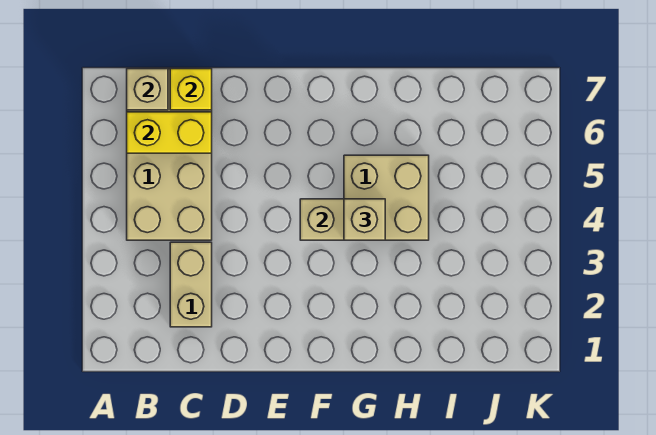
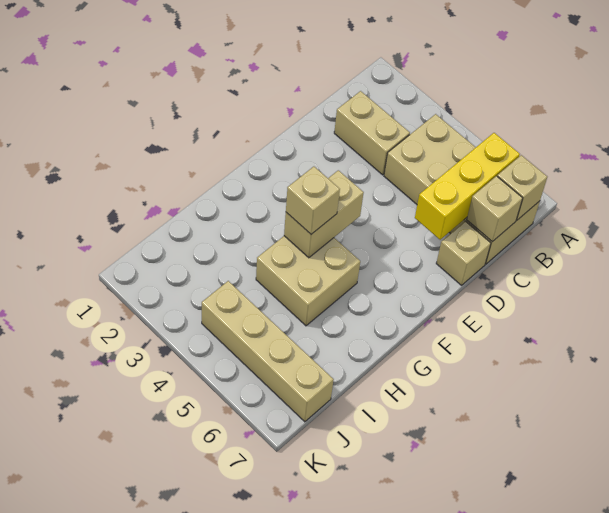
yellow brick B6:C6 level 2 -> yellow brick B6:D6 level 2
yellow brick C7 level 2 -> tan brick C7 level 2
none -> tan brick D7 level 1
none -> tan brick J4:J7 level 1

